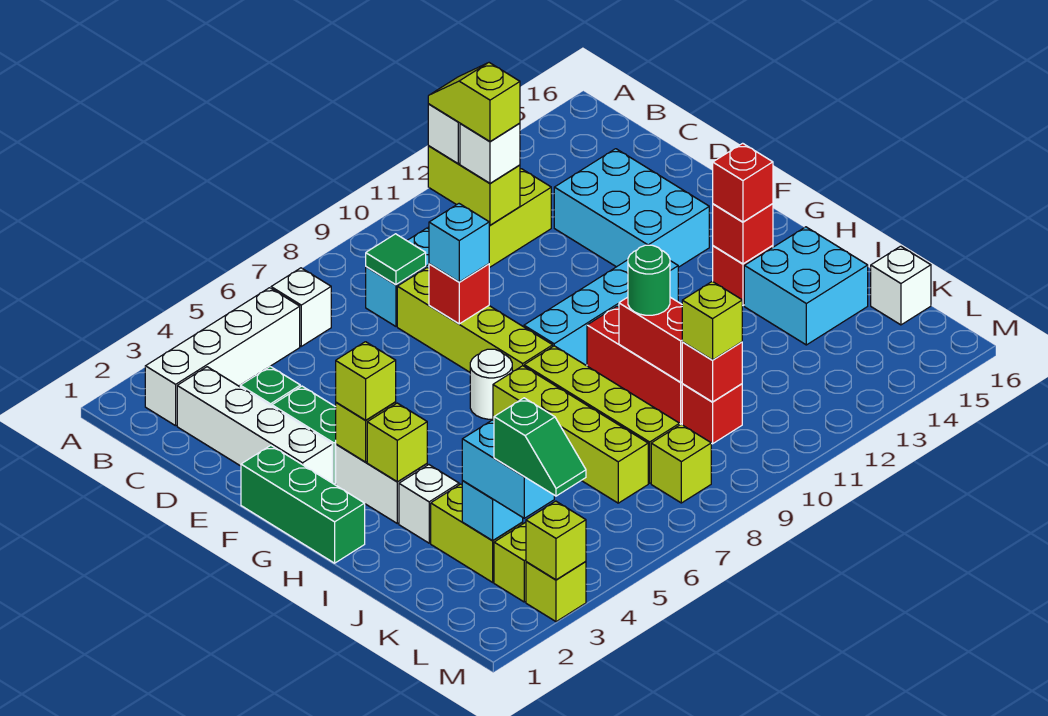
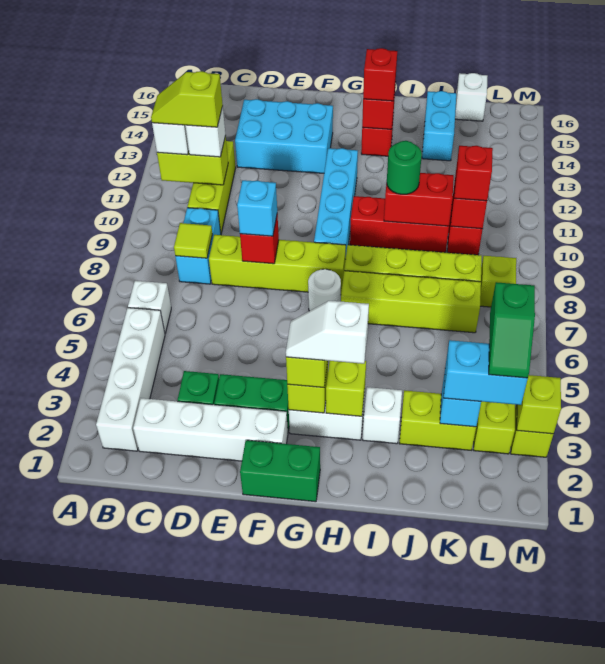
green tile C8 level 2 -> lime tile C8 level 2
green brick F1:H1 level 1 -> green brick F1:G1 level 1
none -> white slope G3:H3 level 4 top H
cyan brick I14:J15 level 1 -> cyan brick J14:J15 level 1
lime brick K10 level 3 -> red brick K10 level 3
green slope L3:M3 level 4 top L -> green slope L3:L4 level 4 top 4

